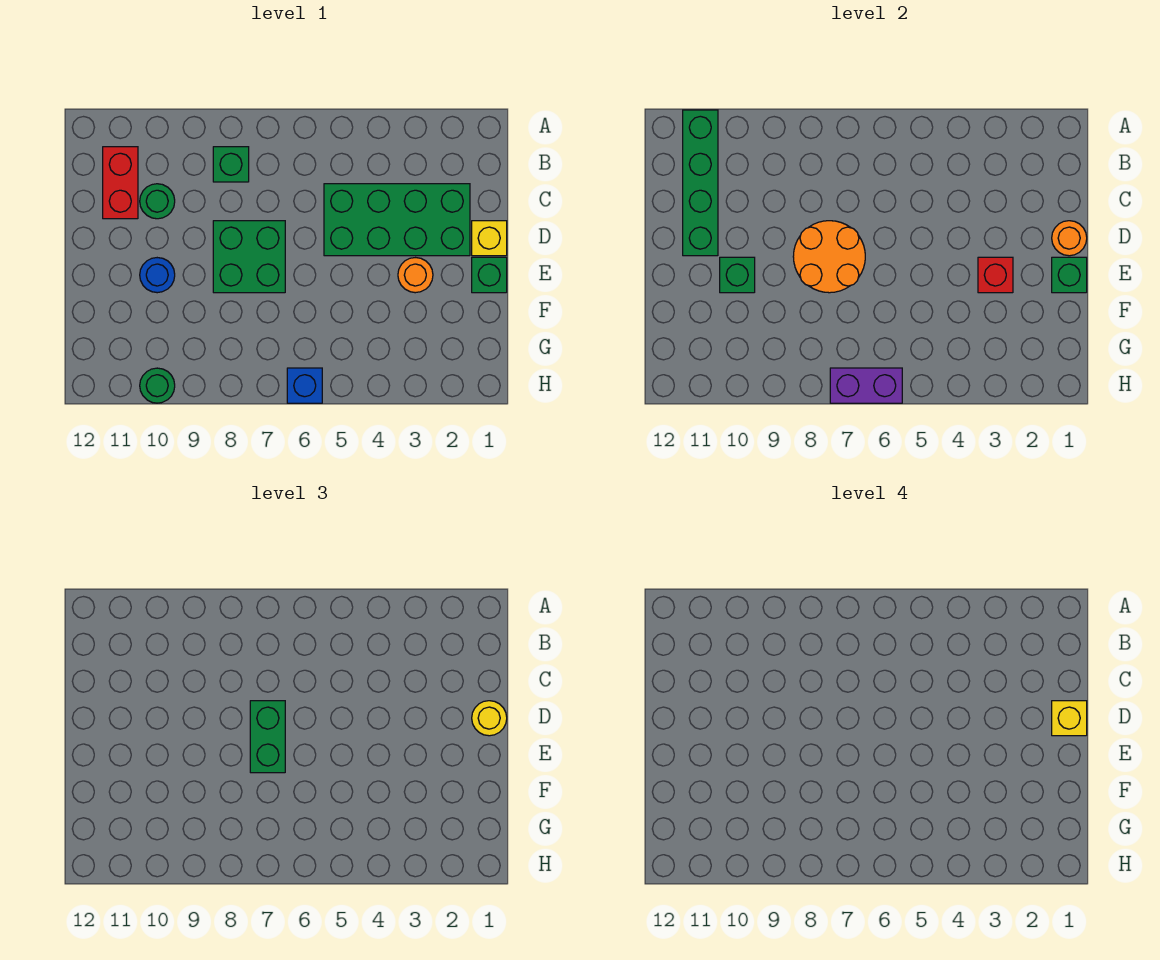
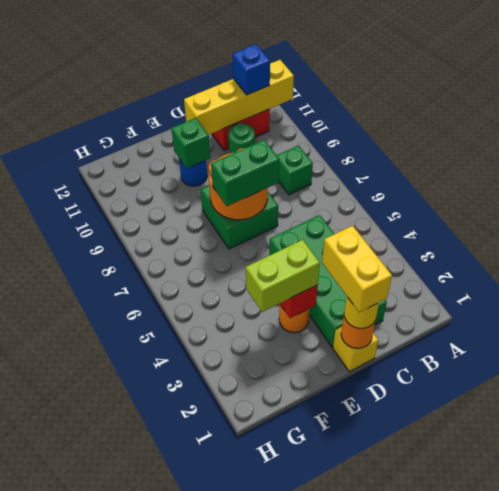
green brick A11:D11 level 2 -> yellow brick A11:D11 level 2
yellow brick D1 level 4 -> yellow brick D1:D2 level 4
green brick E1 level 1 -> none
green brick E1 level 2 -> none
none -> lime brick E3:F3 level 3
blue brick H6 level 1 -> blue brick B11 level 3
purple brick H6:H7 level 2 -> none
green round brick H10 level 1 -> none

